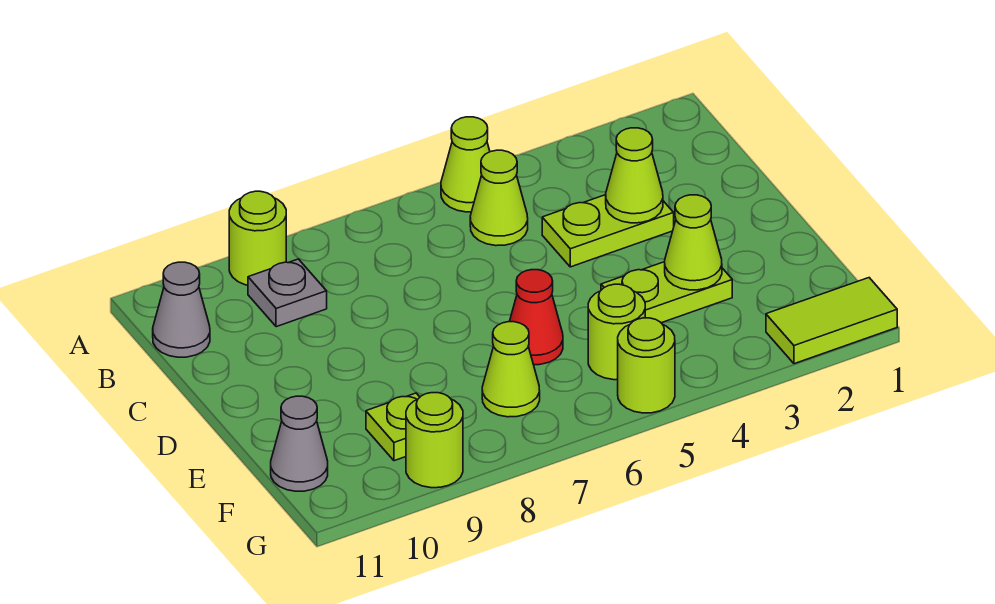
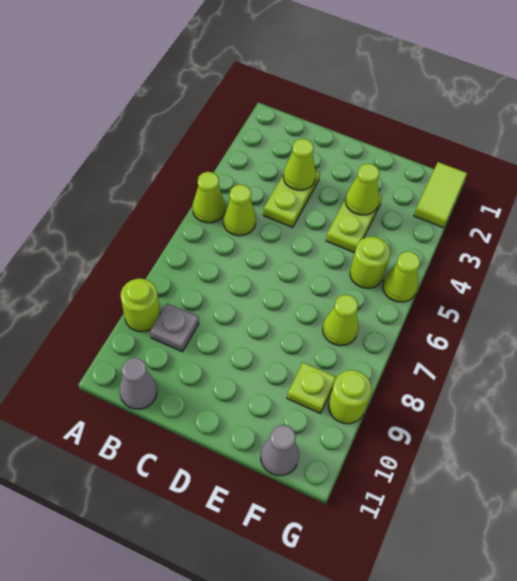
red cone E6 level 1 -> none
lime round brick G5 level 1 -> lime cone G5 level 1

